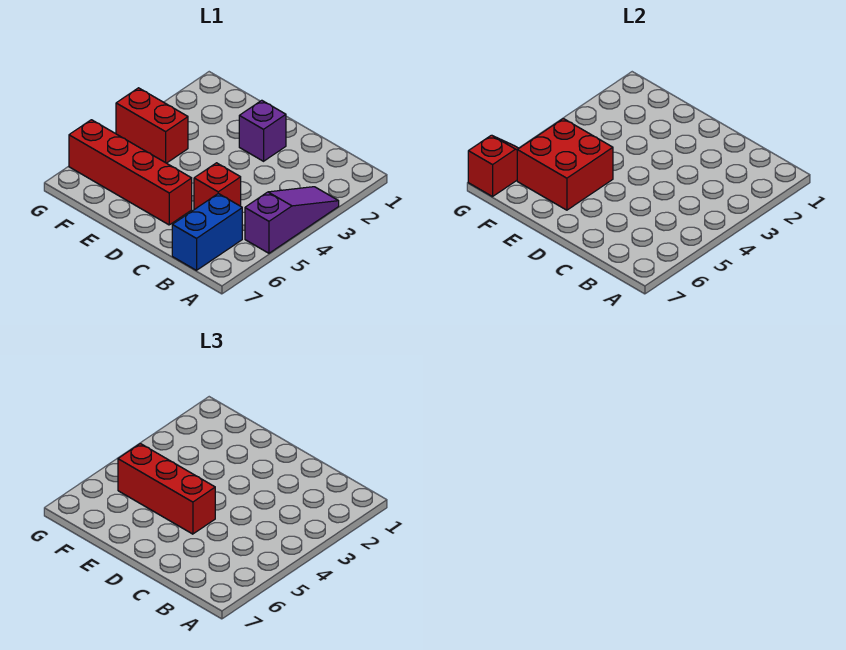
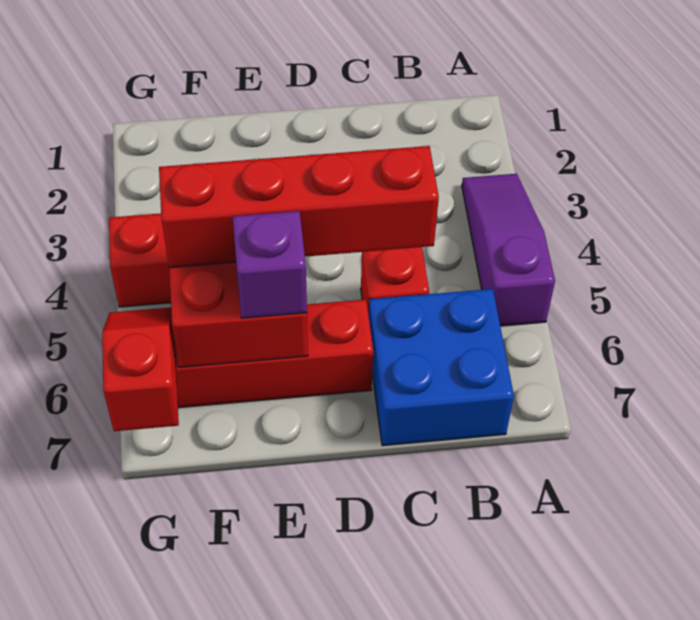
blue brick B6:B7 level 1 -> blue brick B6:C7 level 1
purple brick D2 level 1 -> purple brick E6 level 3
red brick D5:F5 level 3 -> red brick C5:F5 level 3

